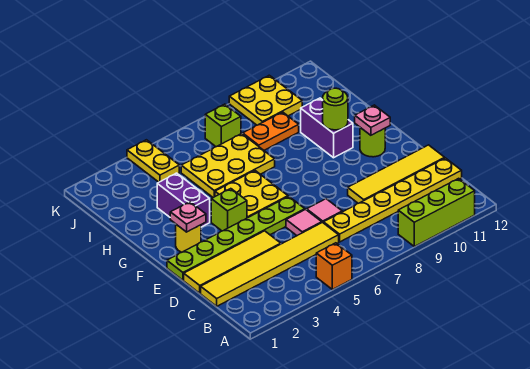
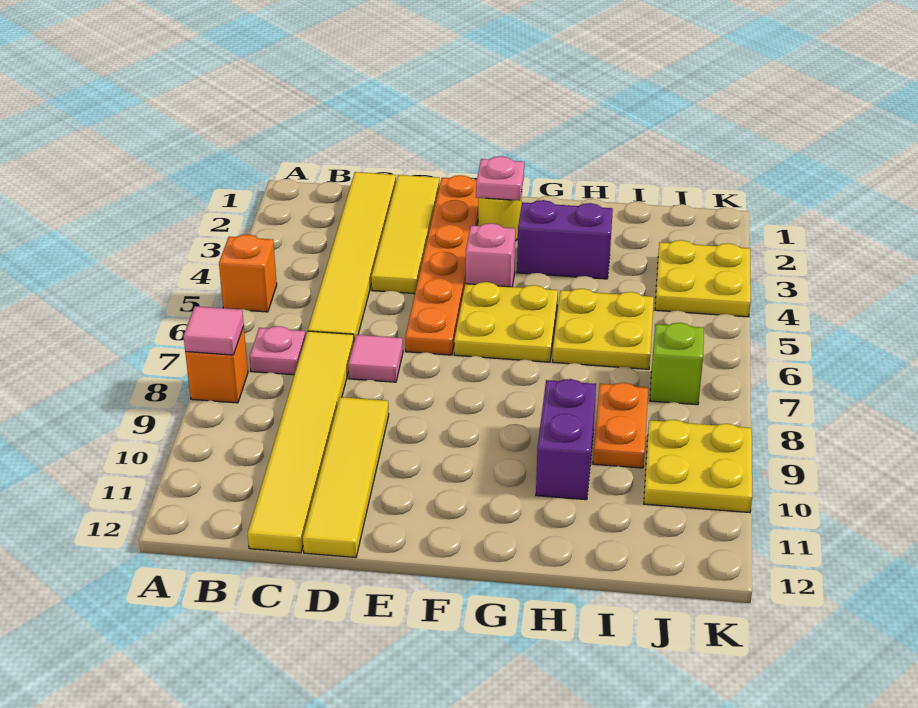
none -> orange brick A8 level 1
lime brick A9:A11 level 1 -> none
yellow plate C7:C12 level 1 -> yellow tile C7:C12 level 1
pink tile D6 level 1 -> pink tile A8 level 2
lime plate E1:E6 level 1 -> orange plate E1:E6 level 1
lime brick F4 level 1 -> pink brick F4 level 1
lime round brick F11 level 1 -> none
pink plate F11 level 2 -> pink plate B7 level 1
purple brick G10:H10 level 1 -> purple brick H9:H10 level 1
lime round brick G10 level 2 -> none
yellow plate H5:I7 level 1 -> yellow plate H5:I6 level 1
yellow plate J4:K4 level 1 -> yellow plate J3:K4 level 1

